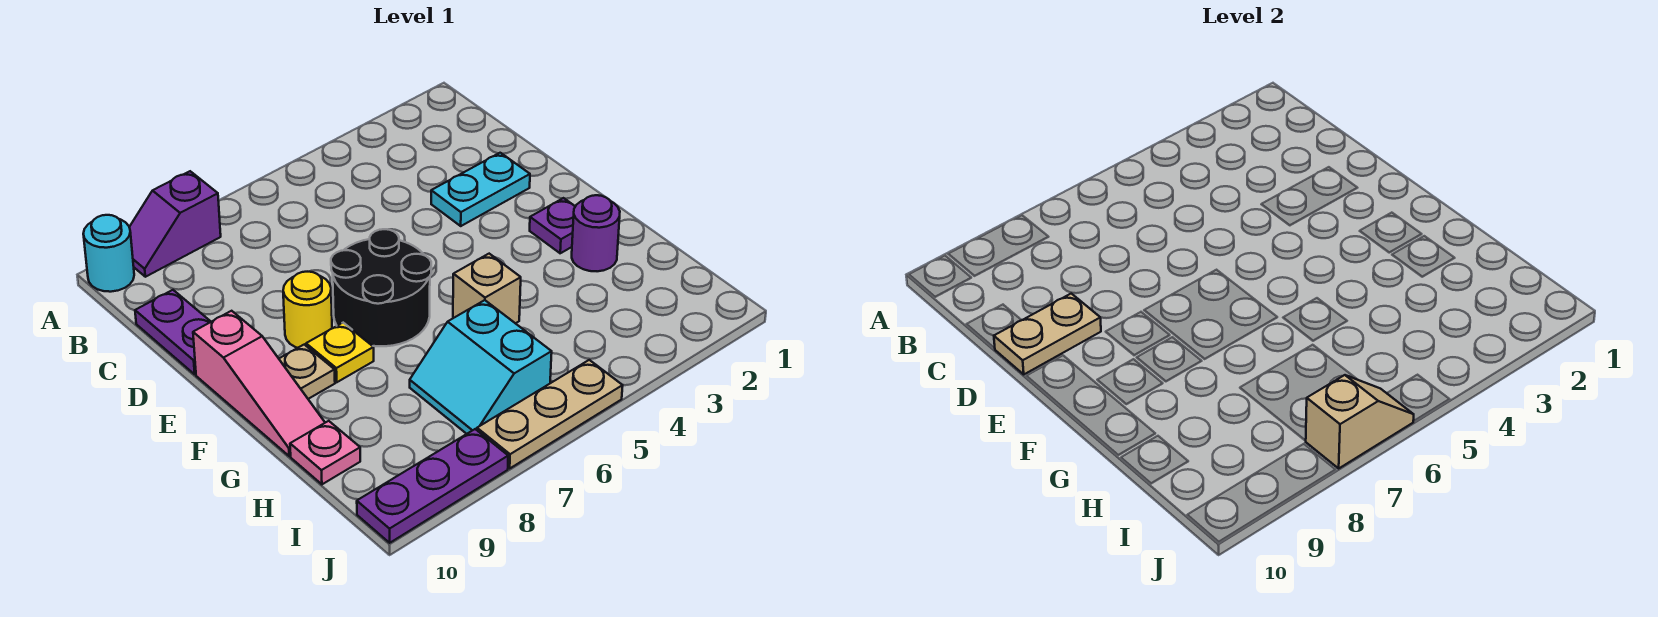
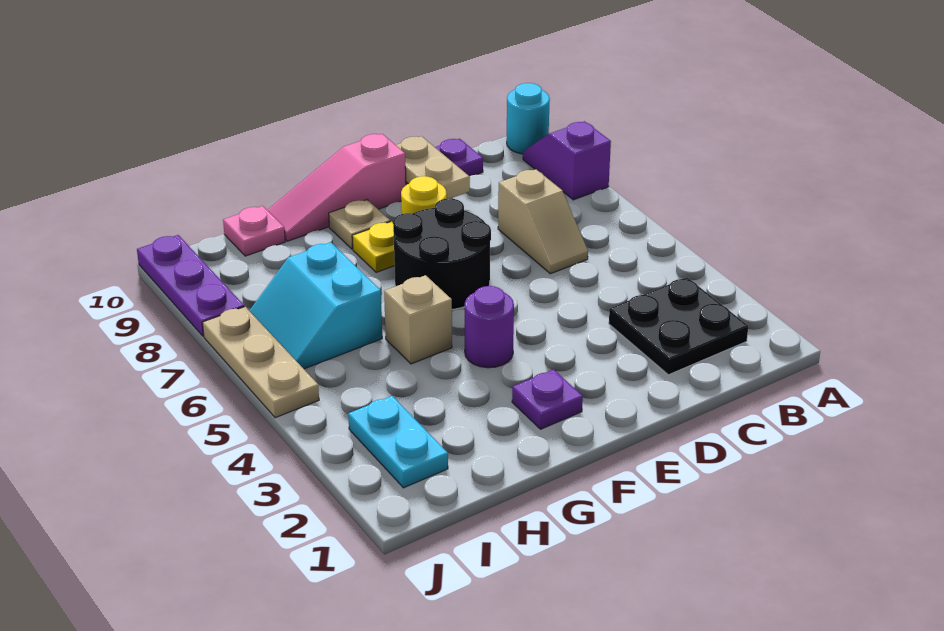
none -> black plate B2:C3 level 1
cyan plate D2:D3 level 1 -> cyan plate I2:I3 level 1
purple round brick G2 level 1 -> purple round brick F4 level 1
cyan slope H6:I7 level 1 top 6 -> cyan slope H6:I7 level 1 top H
tan slope J6:J7 level 2 top 7 -> tan slope C6:C7 level 1 top 7

